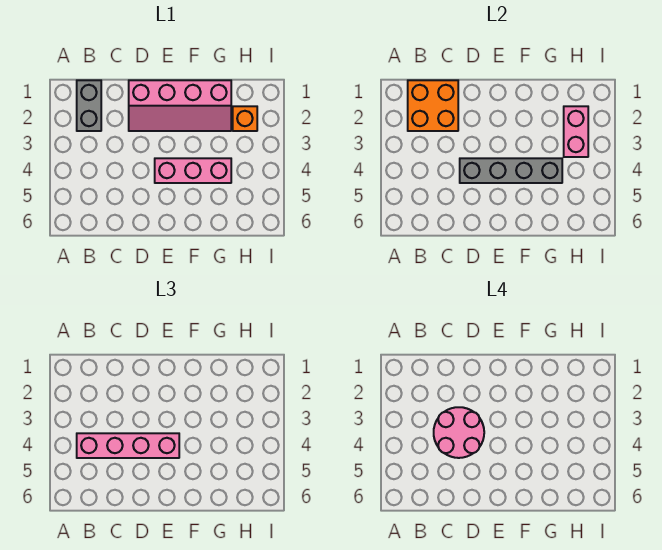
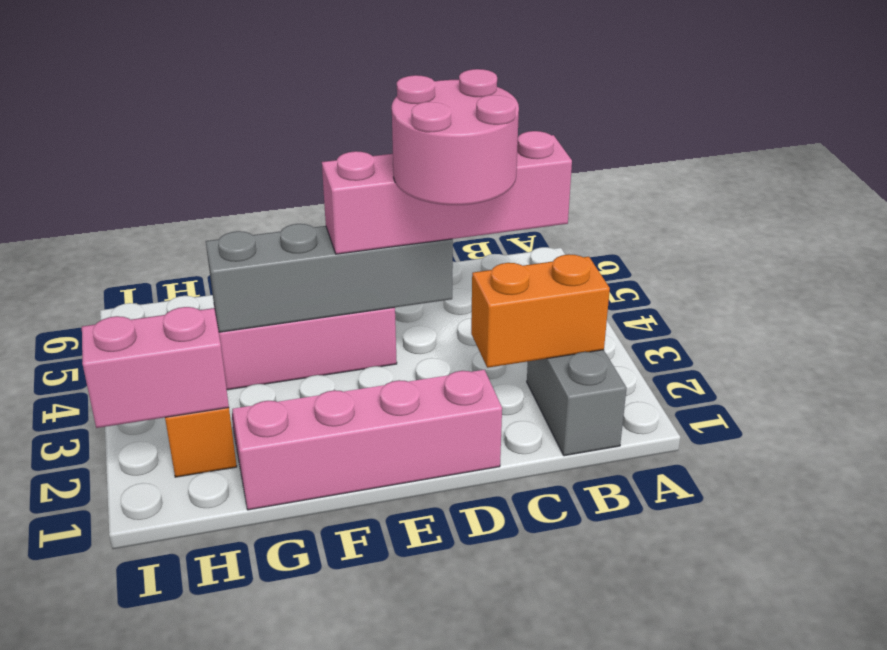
orange brick B1:C2 level 2 -> orange brick B2:C2 level 2
pink brick H2:H3 level 2 -> pink brick H2:I2 level 2

